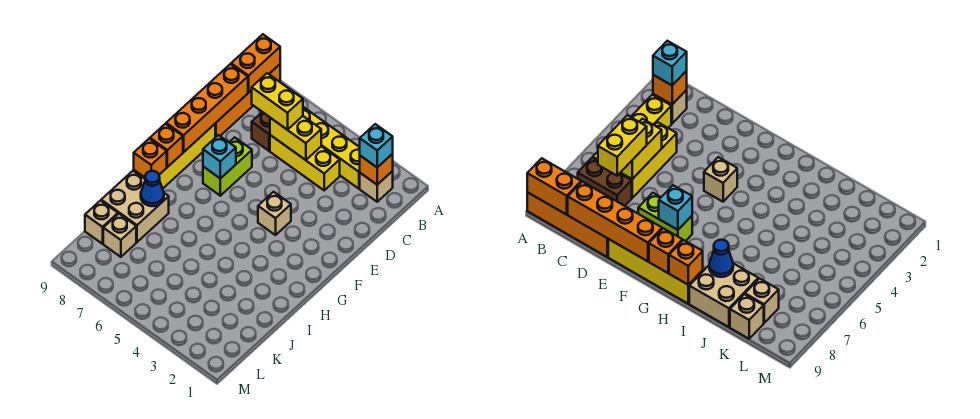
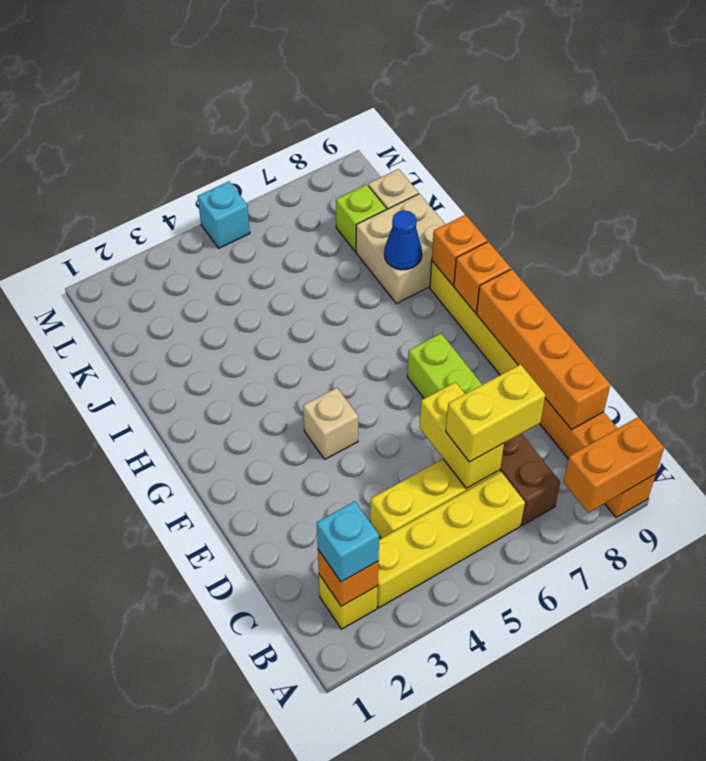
orange brick A9:B9 level 2 -> orange brick A8:A9 level 2
tan brick B2 level 1 -> yellow brick B2 level 1
yellow brick C5:C6 level 2 -> yellow brick C6:D6 level 2
cyan brick F7 level 2 -> cyan brick M5 level 1
tan brick K8 level 1 -> lime brick K8 level 1

